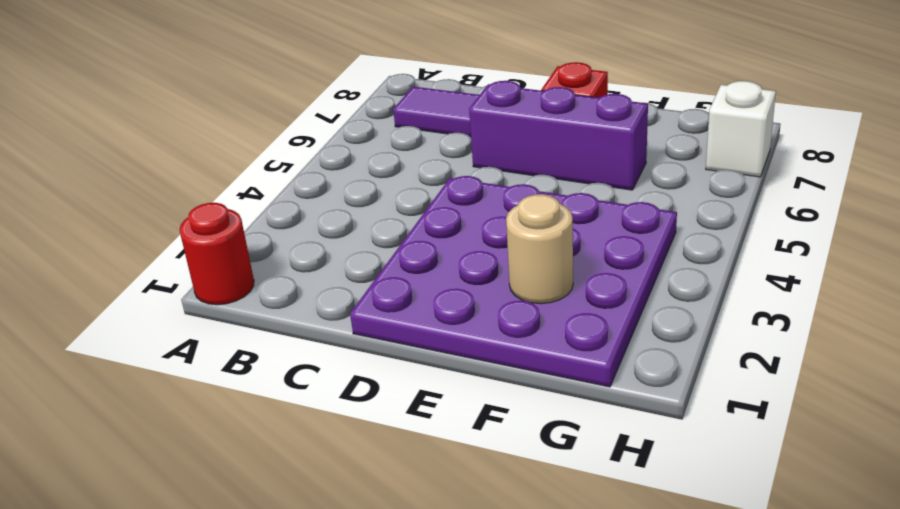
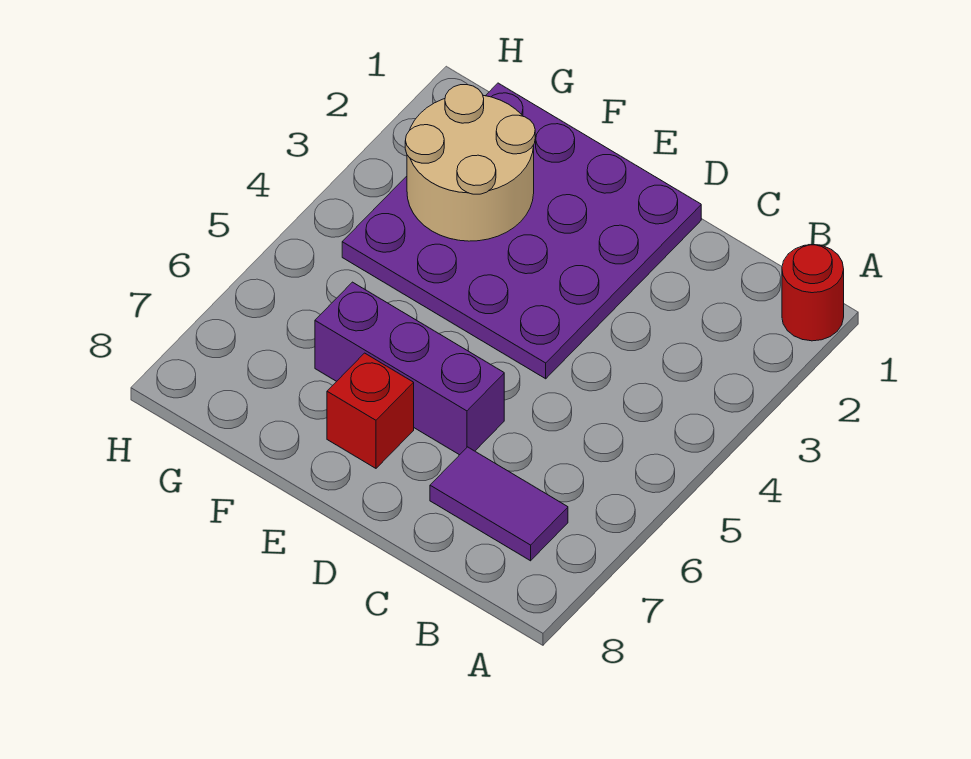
tan round brick F2 level 2 -> tan round brick F2:G3 level 2
white brick H7 level 1 -> none

